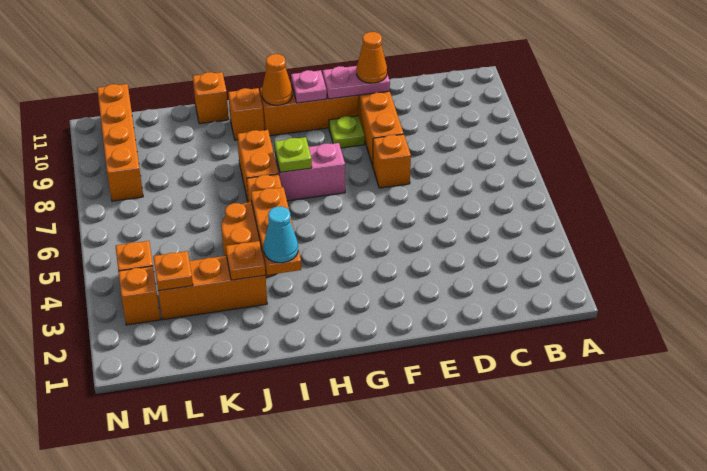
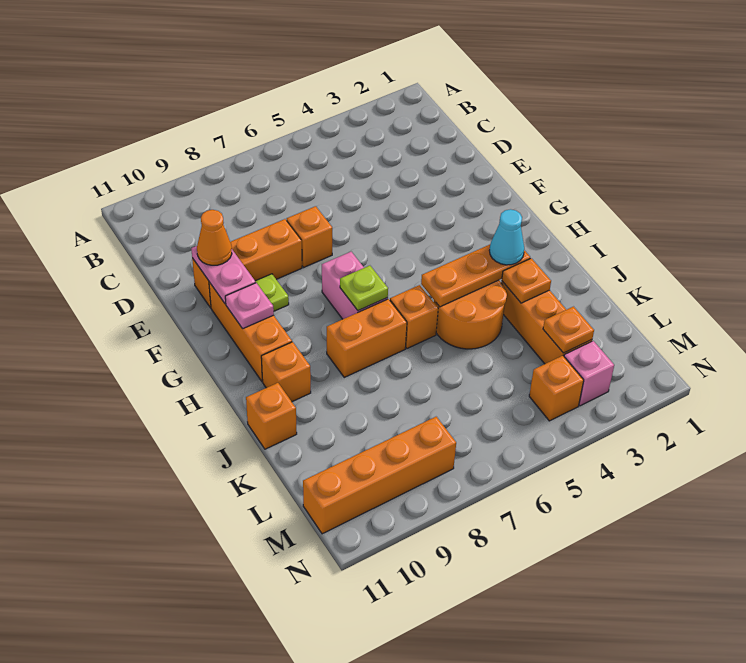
orange cone H10 level 2 -> none
orange brick M3 level 1 -> pink brick M3 level 1

